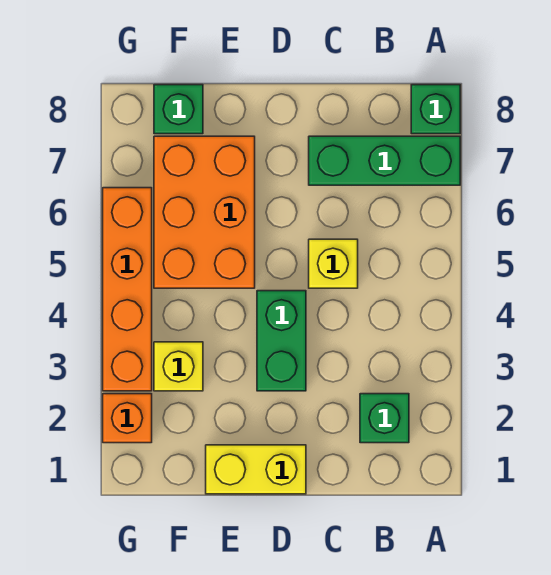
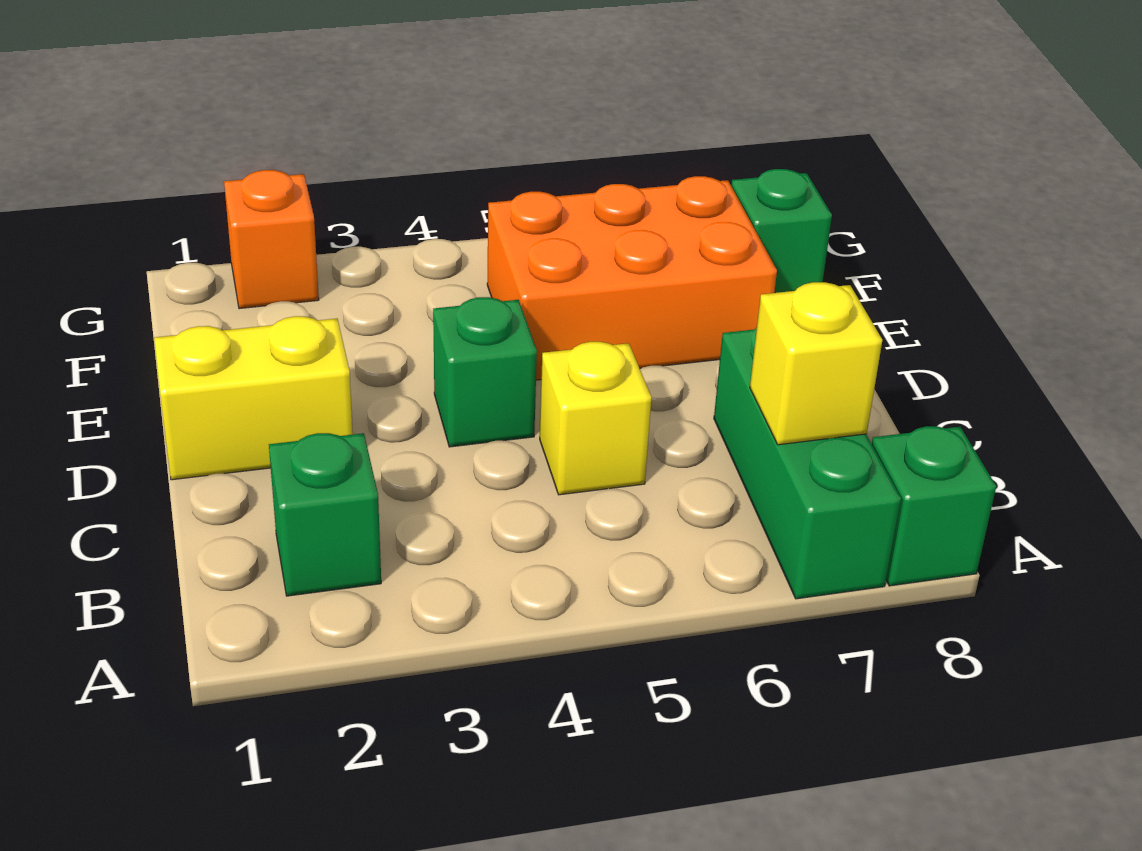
yellow brick D1:E1 level 1 -> yellow brick D1:D2 level 1
green brick D3:D4 level 1 -> green brick D4 level 1
yellow brick F3 level 1 -> yellow brick B7 level 2
orange brick G3:G6 level 1 -> none

